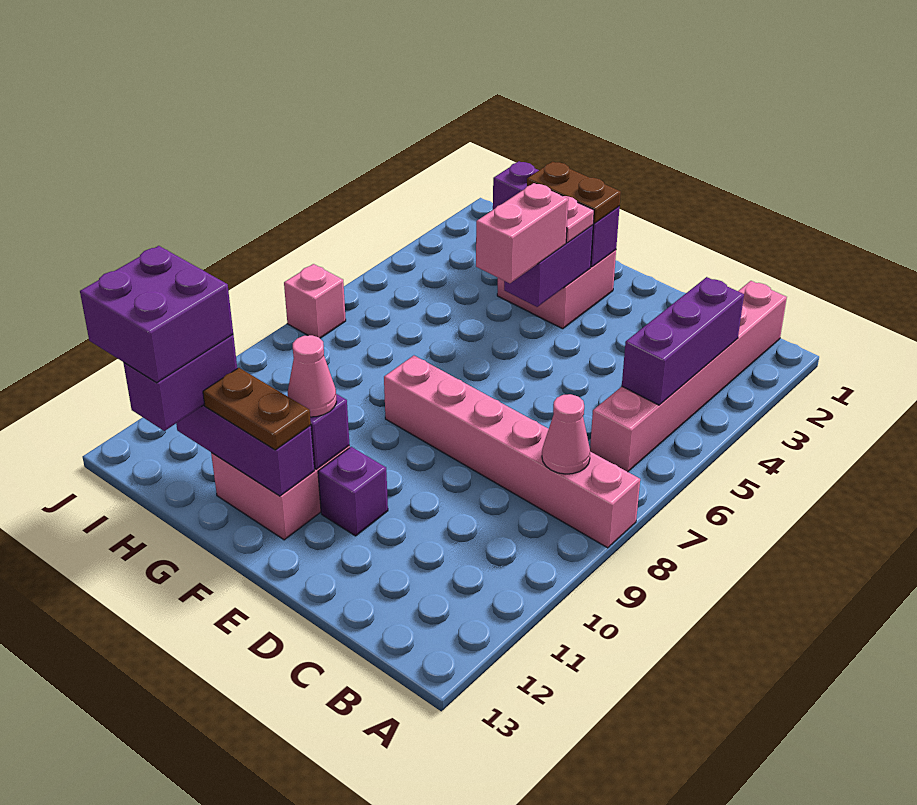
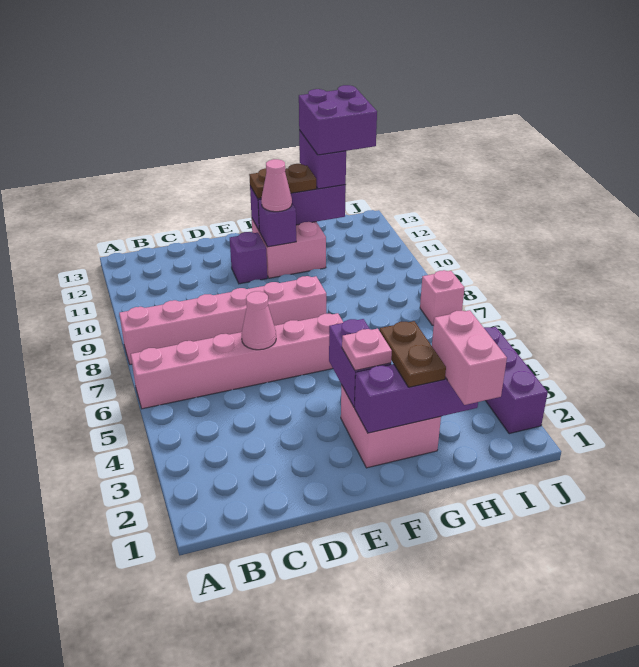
pink brick B1:B6 level 1 -> pink brick A6:F6 level 1
purple brick B3:B5 level 2 -> purple brick J2:J4 level 1
pink cone B8 level 2 -> pink cone D6 level 2
brown plate F2:G2 level 3 -> brown plate G2:G3 level 3
pink brick F4:F5 level 3 -> pink brick H1:H2 level 3

